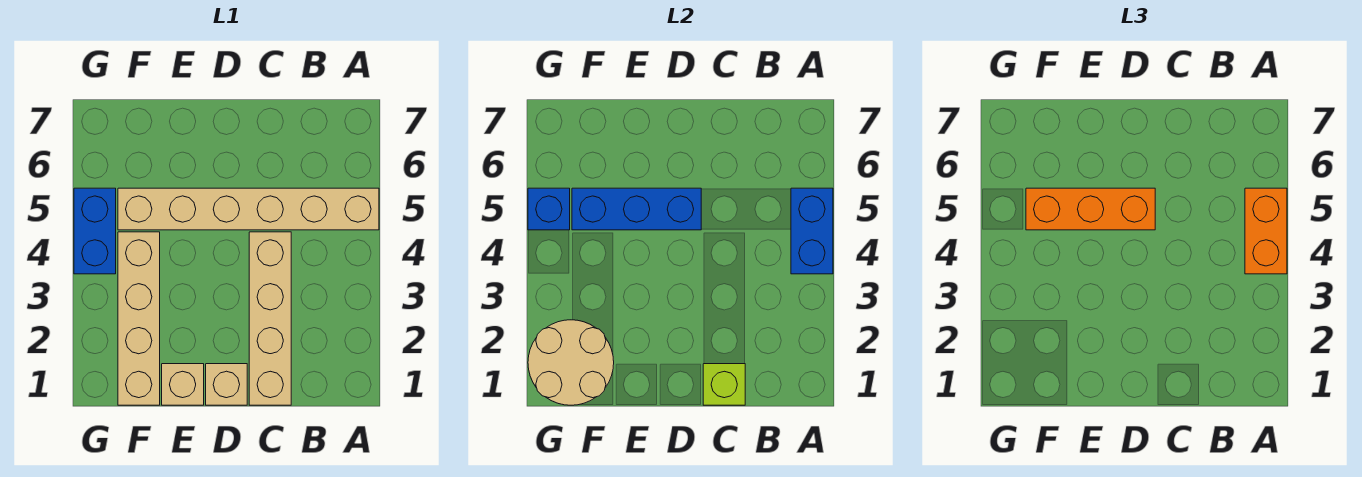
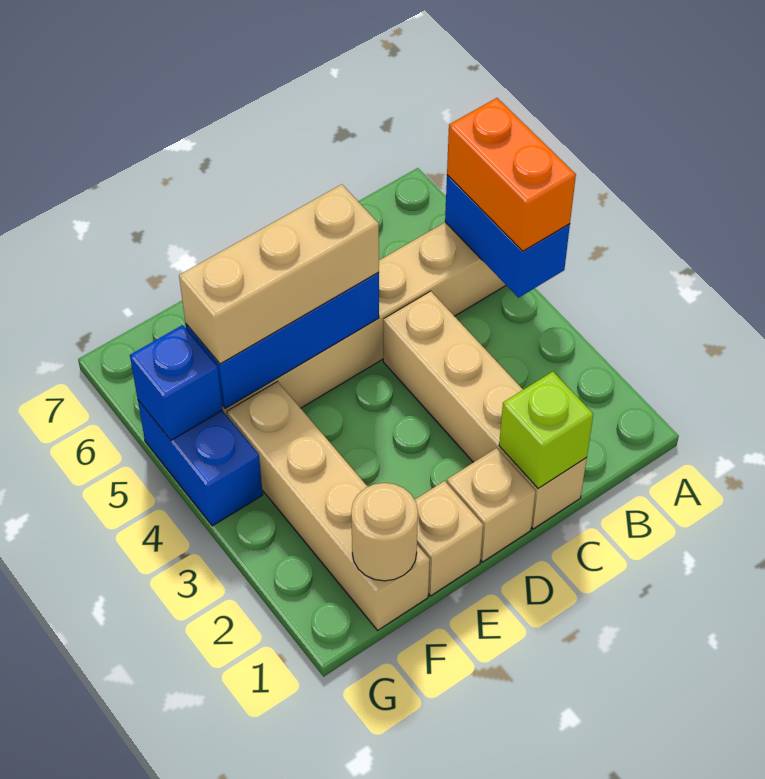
orange brick D5:F5 level 3 -> tan brick D5:F5 level 3
tan round brick F1:G2 level 2 -> tan round brick F1 level 2

